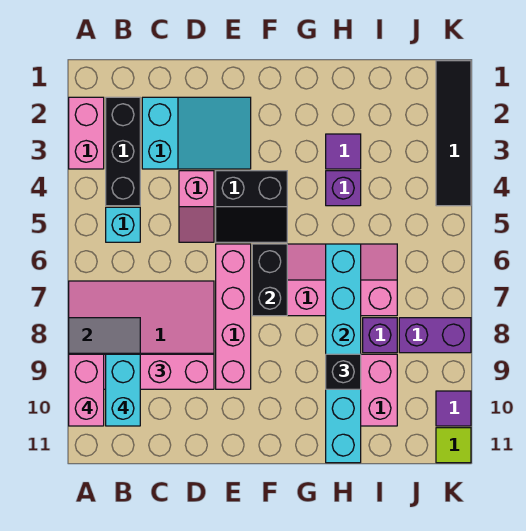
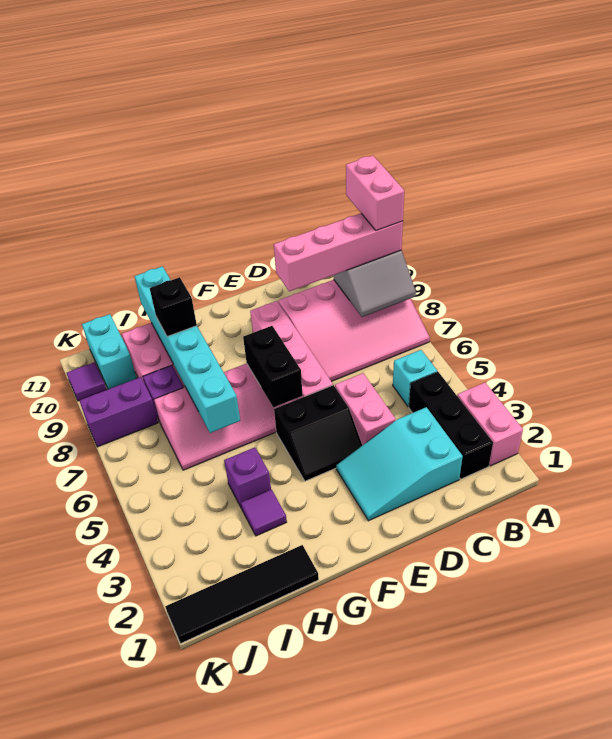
cyan brick B9:B10 level 4 -> cyan brick J10:J11 level 1
pink slope D4:D5 level 1 top 4 -> pink brick D4:D5 level 1
black slope E4:F5 level 1 top 4 -> black slope E4:F5 level 1 top 5
black tile K1:K4 level 1 -> black tile H1:K1 level 1
lime tile K11 level 1 -> none

